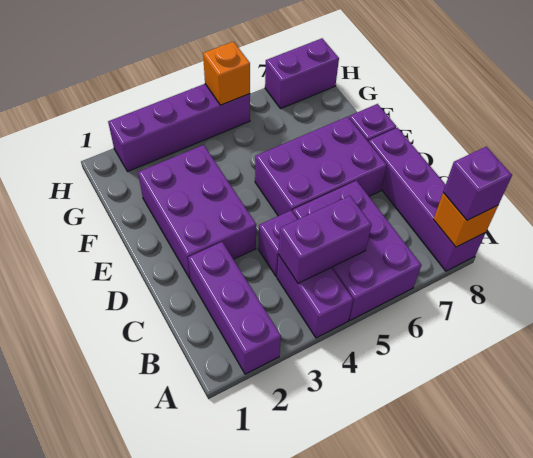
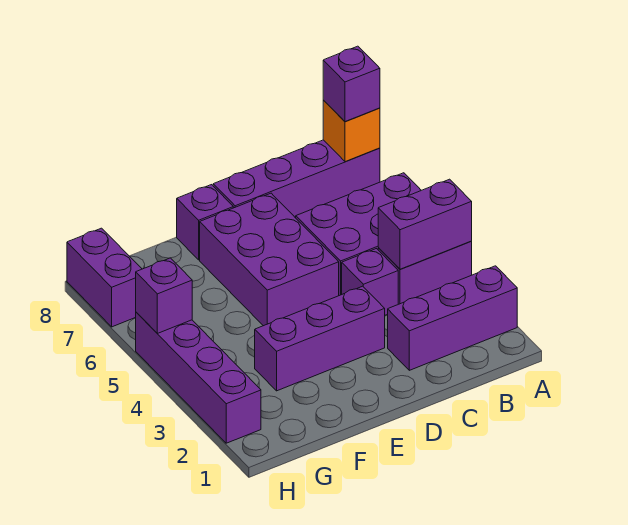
purple brick B4:B5 level 2 -> purple brick A4:B4 level 2
purple brick D2:F3 level 1 -> purple brick D3:F3 level 1
orange brick H5 level 2 -> purple brick H5 level 2

